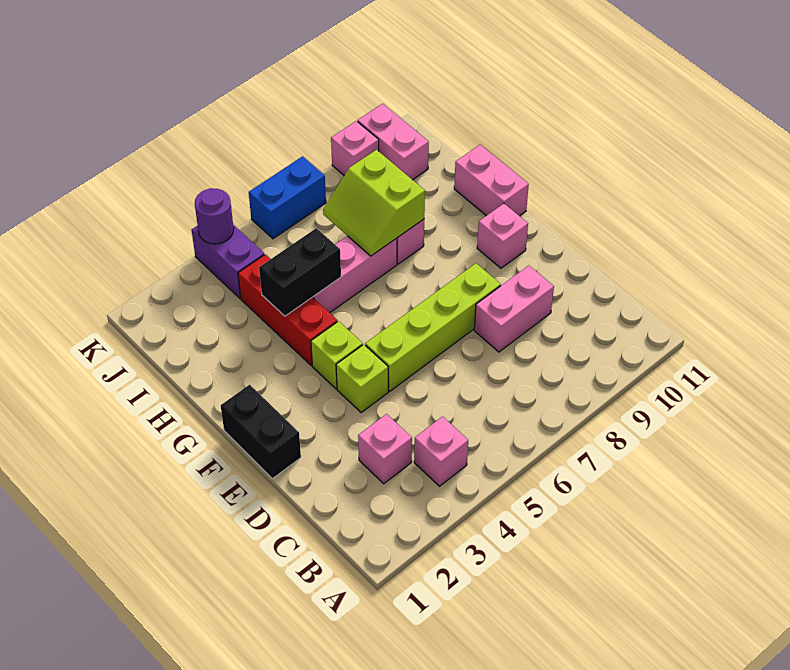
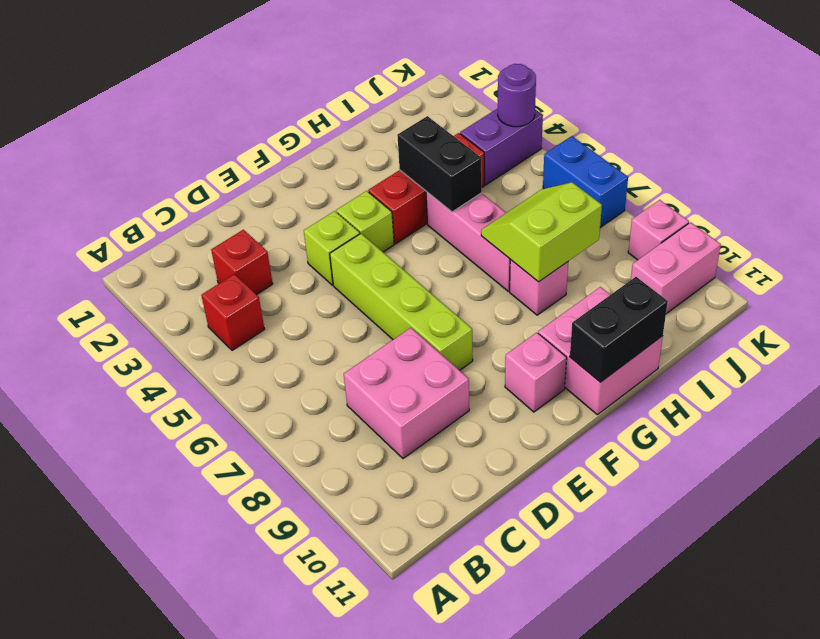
pink brick B4 level 1 -> red brick B4 level 1
pink brick C3 level 1 -> red brick C3 level 1
pink brick D8:D9 level 1 -> pink brick C8:D9 level 1
black brick E1:F1 level 1 -> black brick G11:H11 level 2
pink brick G11:H11 level 1 -> pink brick G10:H11 level 1

